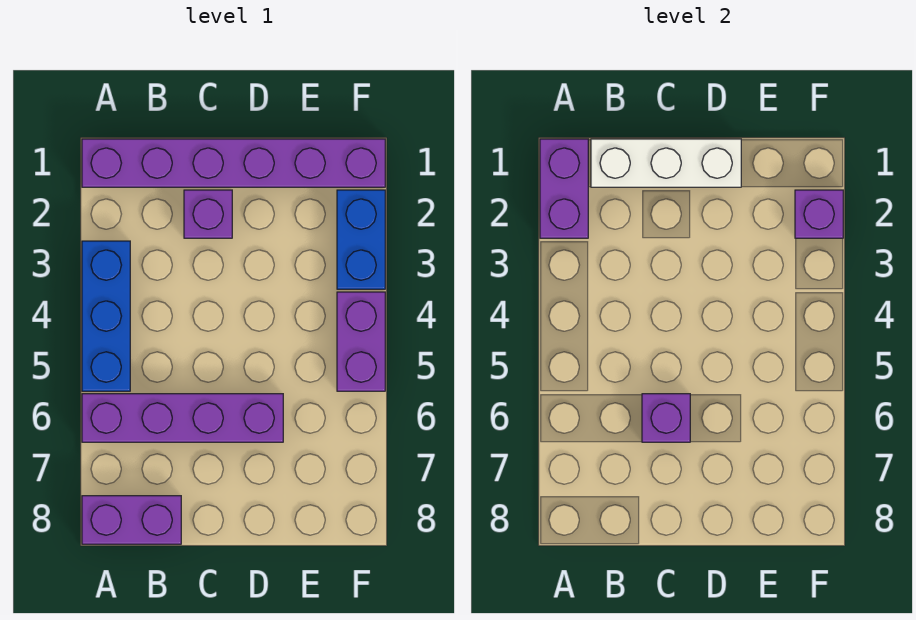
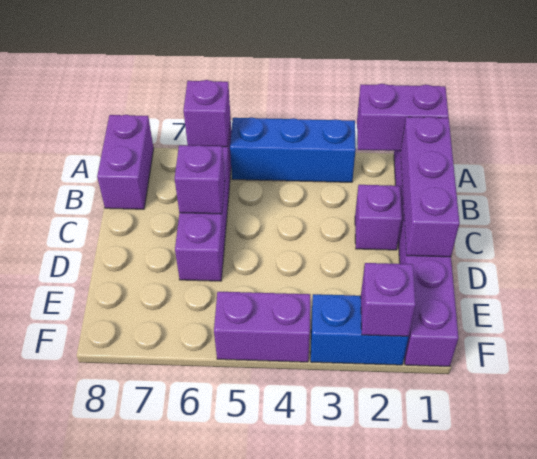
none -> purple brick A6 level 2
white brick B1:D1 level 2 -> purple brick B1:D1 level 2

